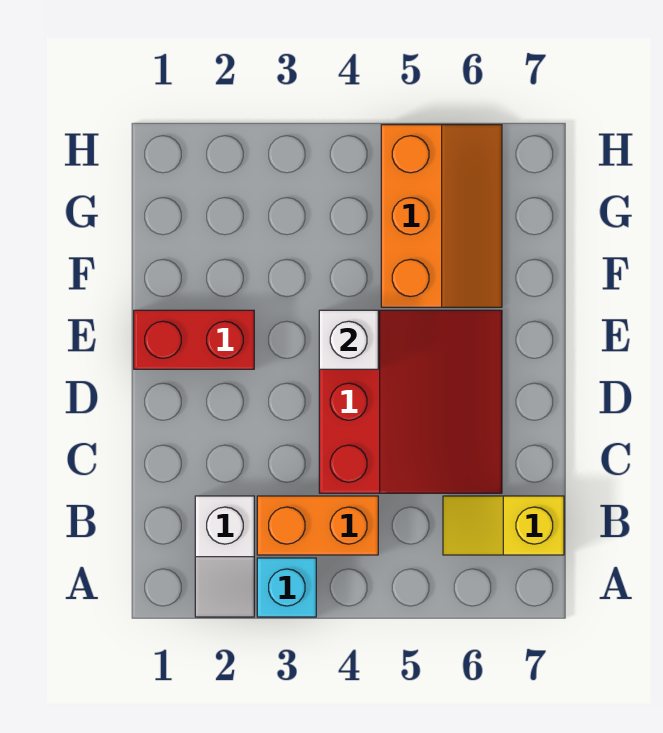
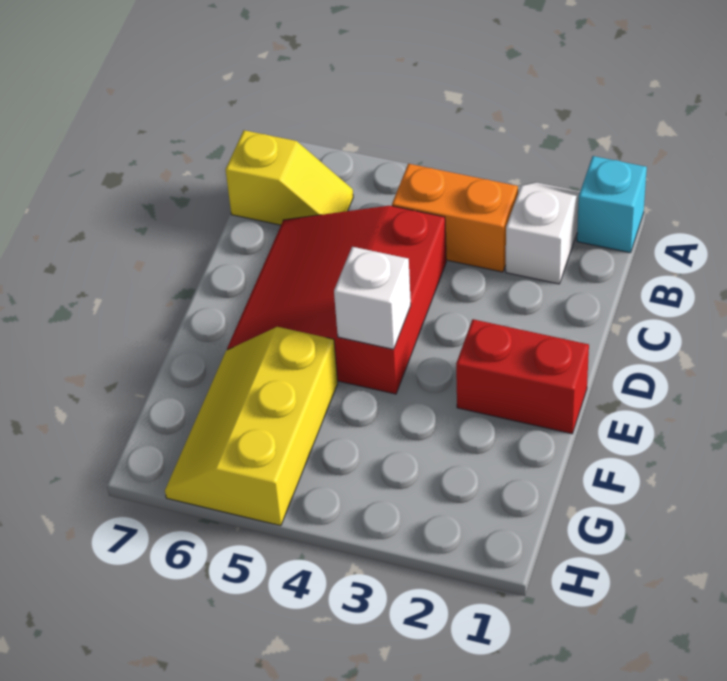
cyan brick A3 level 1 -> cyan brick A1 level 1
orange slope F5:H6 level 1 top 5 -> yellow slope F5:H6 level 1 top 5

